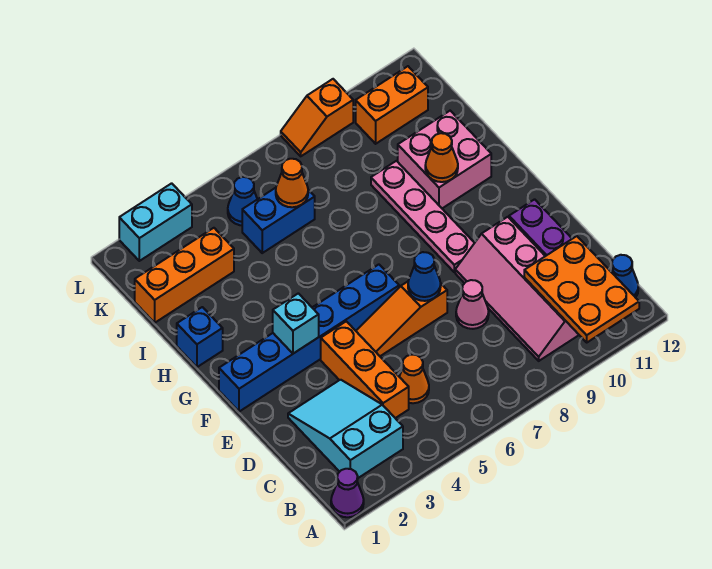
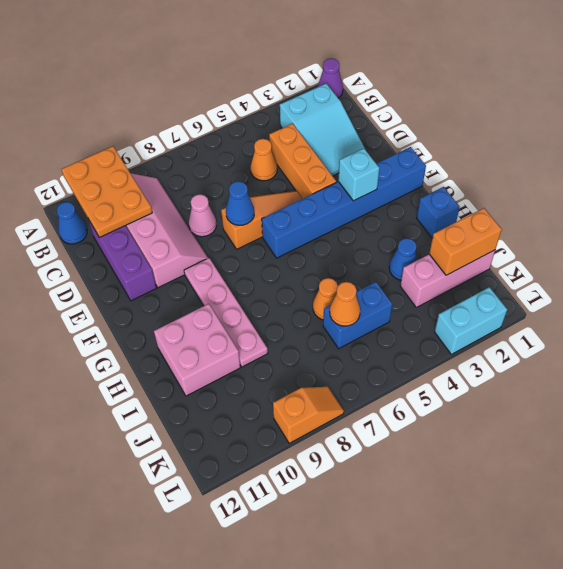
orange cone H10 level 2 -> orange cone I6 level 1
orange brick J1:J3 level 1 -> pink brick J1:J3 level 1
blue cone K5 level 1 -> blue cone I3 level 1
orange brick K10:K11 level 1 -> orange brick J1:J2 level 2

